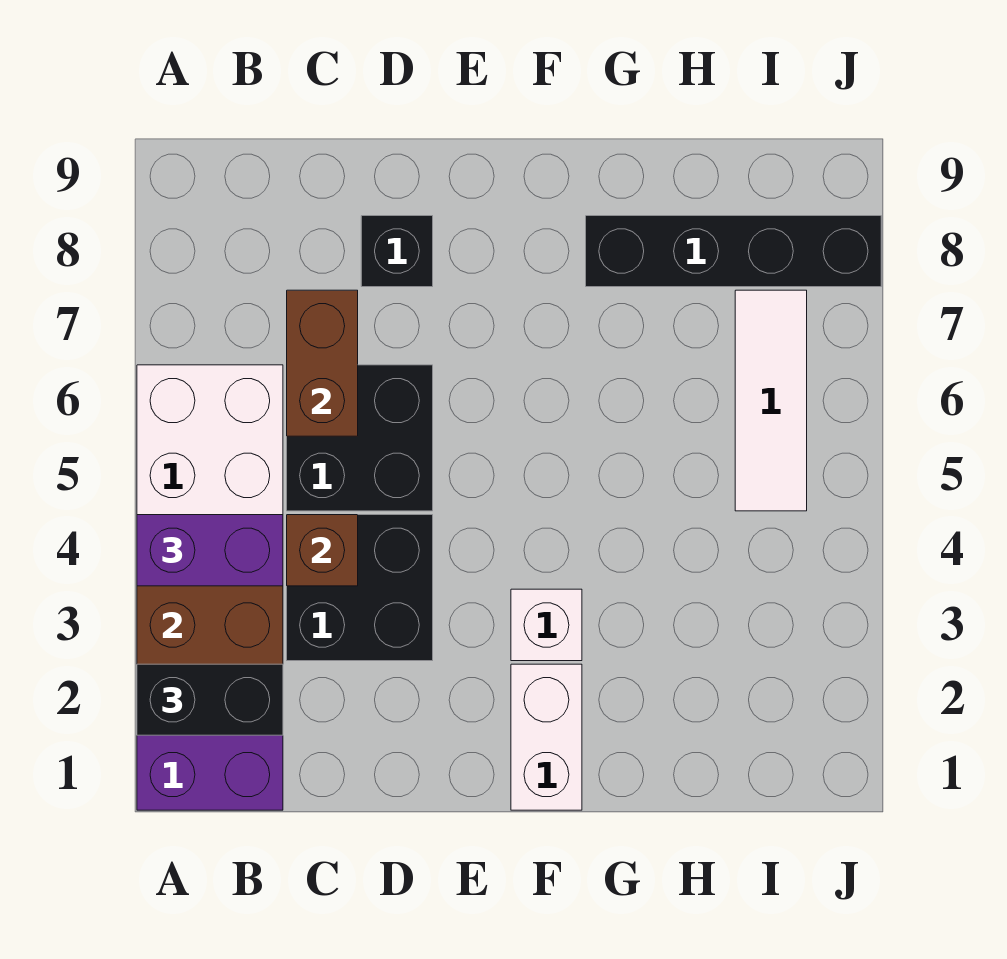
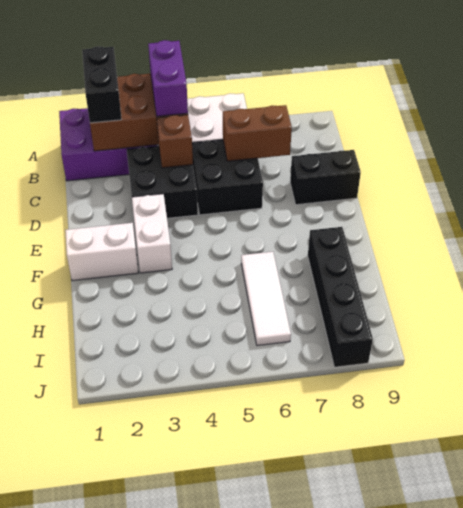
black brick D8 level 1 -> black brick D8:D9 level 1
white brick F3 level 1 -> white brick E3:F3 level 1
white tile I5:I7 level 1 -> white tile G6:I6 level 1

